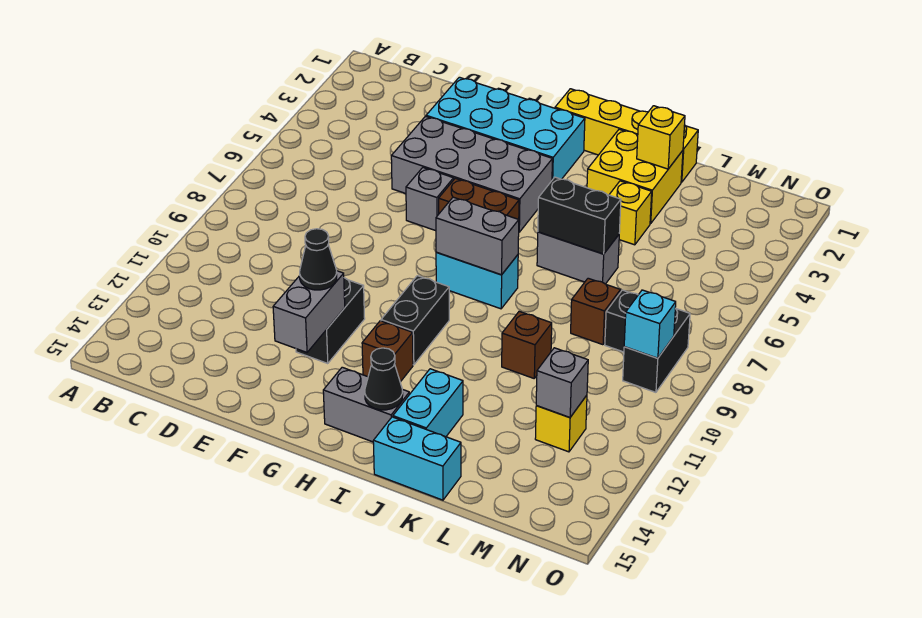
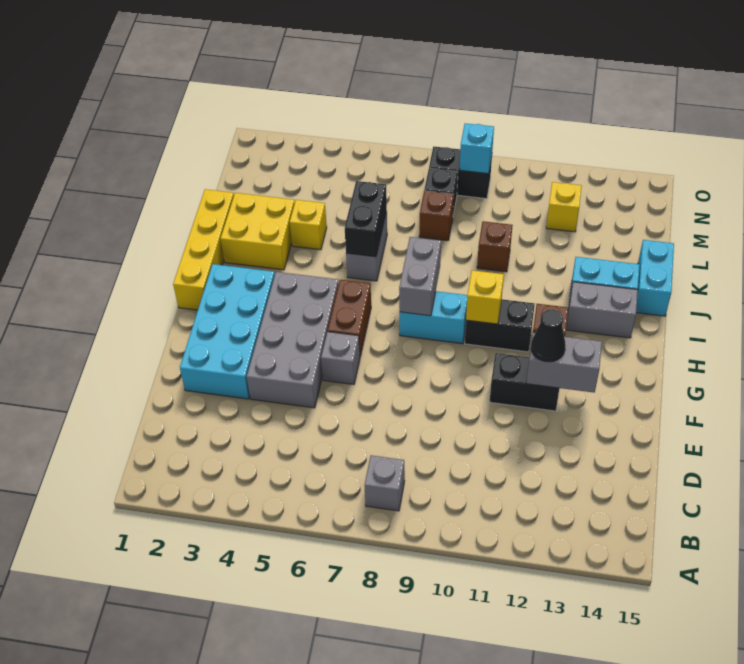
cyan brick H8:I8 level 1 -> cyan brick H8:H9 level 1
grey brick H14:I14 level 1 -> grey brick I13:I14 level 1
black cone I14 level 2 -> none
yellow brick K2 level 2 -> yellow brick H10 level 2
grey brick M12 level 2 -> grey brick B8 level 1

